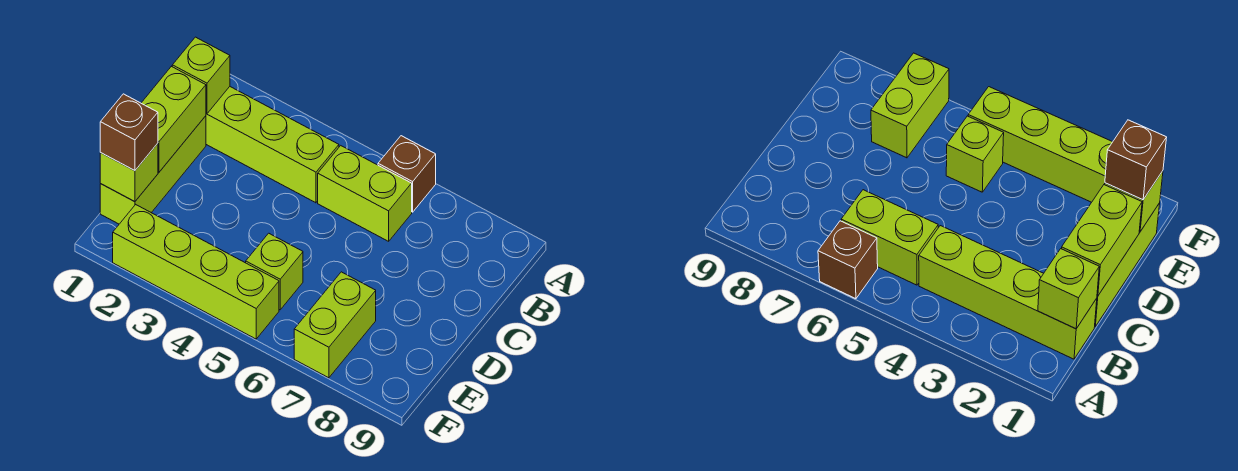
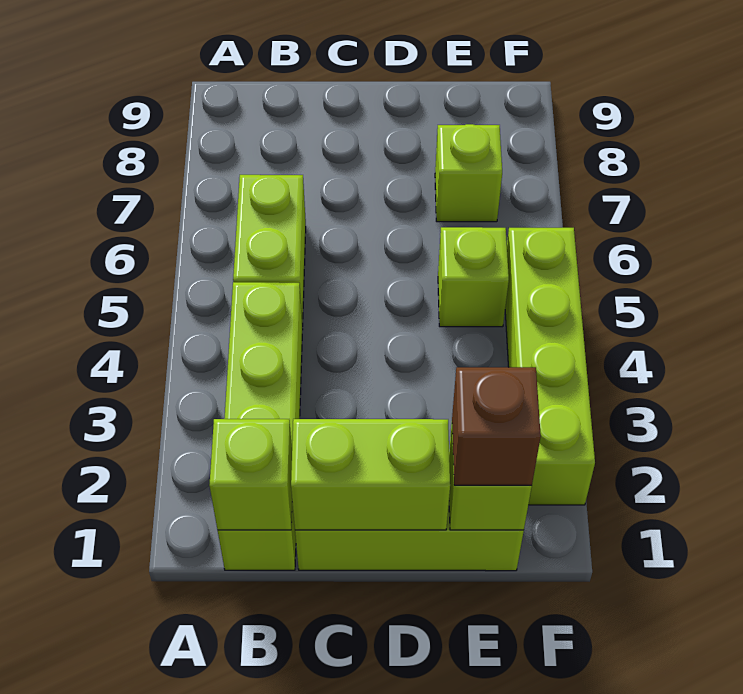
brown brick A6 level 1 -> none
lime brick E7:F7 level 1 -> lime brick E7 level 1

